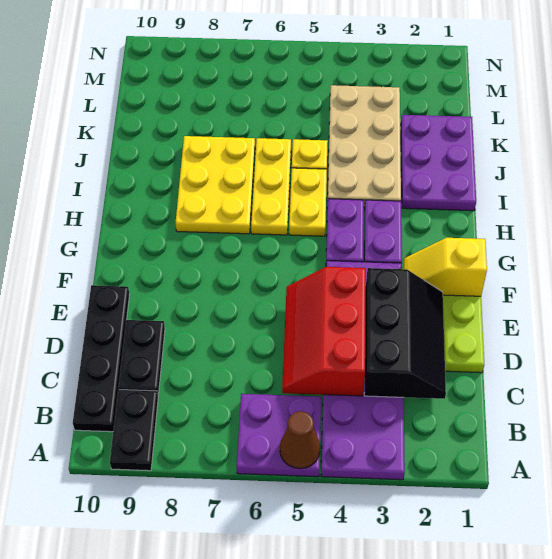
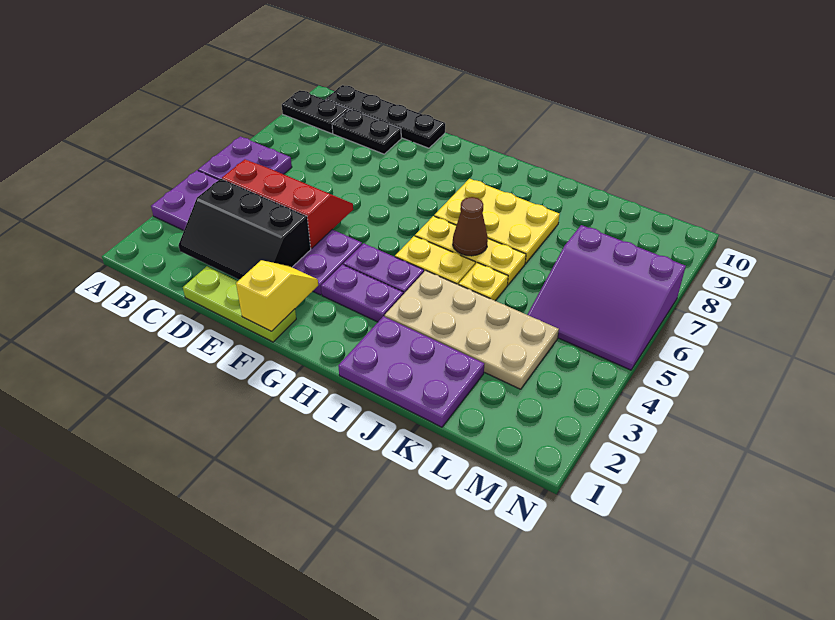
brown cone A5 level 2 -> brown cone I6 level 2
none -> purple slope L5:N7 level 1 top 7

